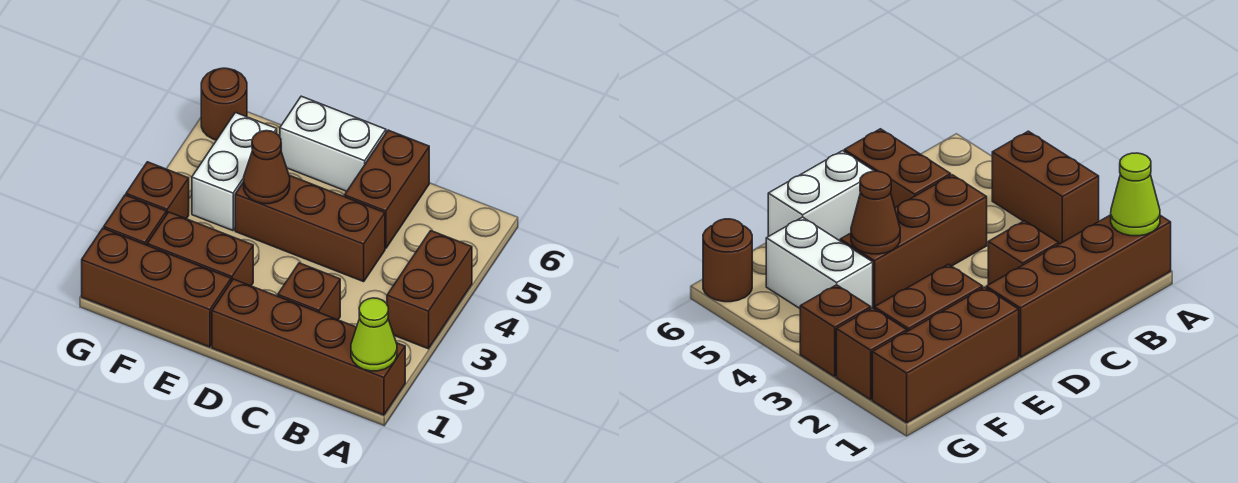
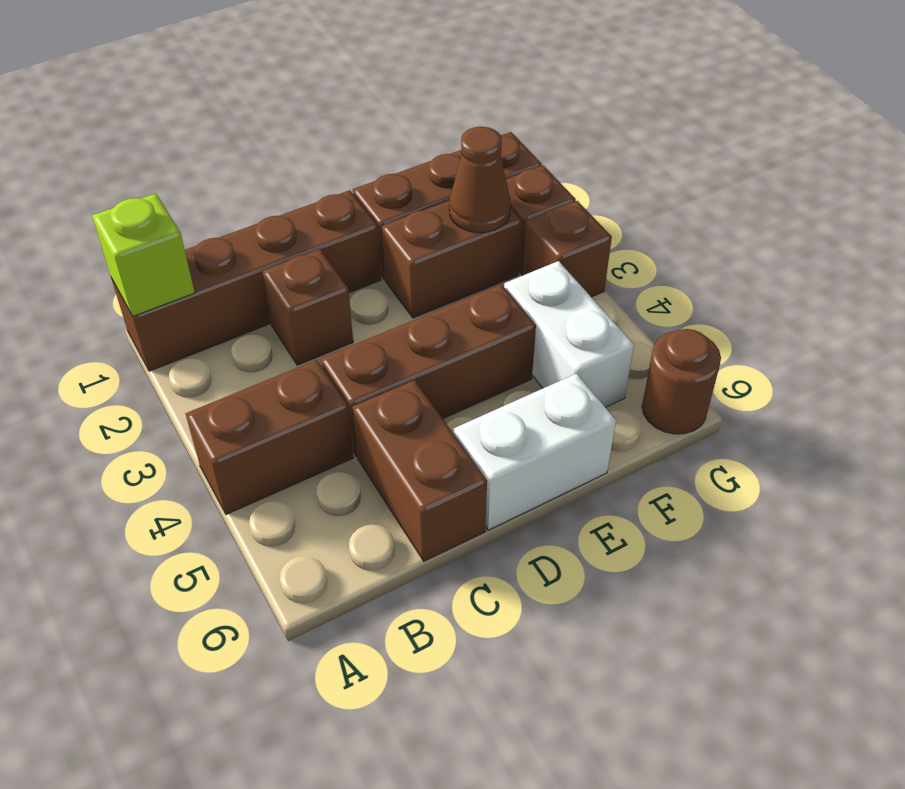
lime cone A1 level 2 -> lime brick A1 level 2
brown brick A3:A4 level 1 -> brown brick A4:B4 level 1
brown cone E4 level 2 -> brown cone F2 level 2

